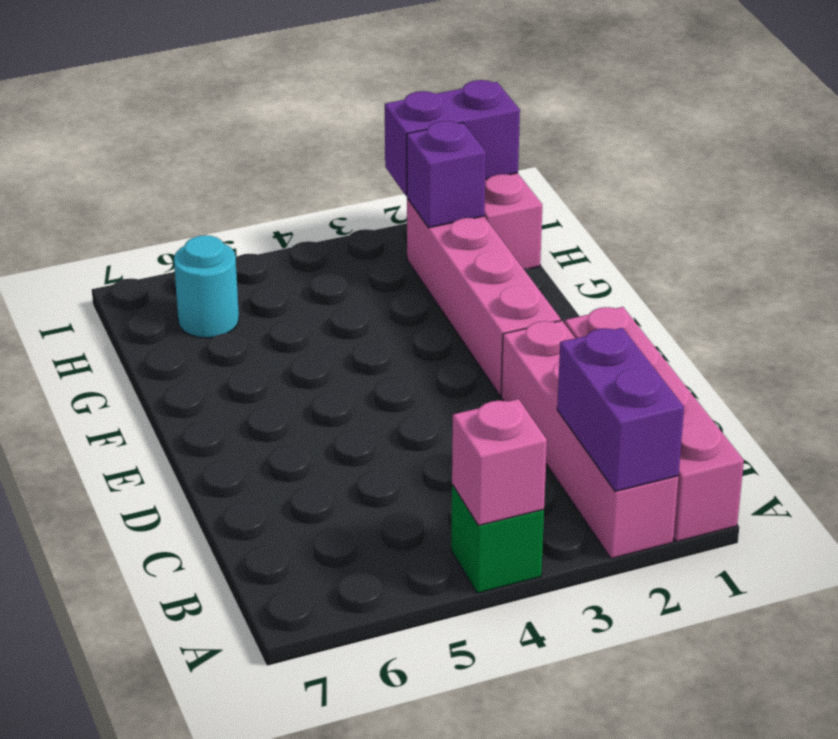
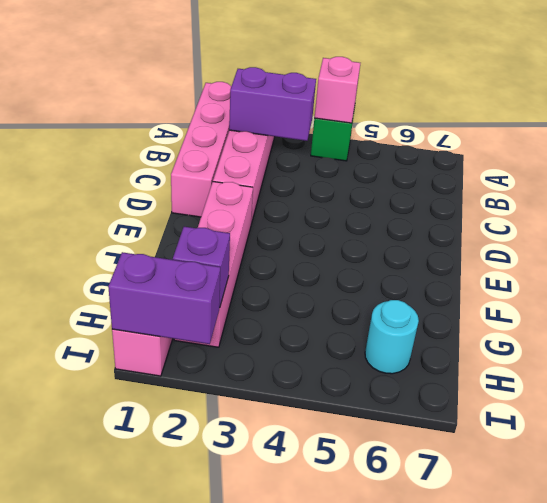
purple brick A2:B2 level 2 -> purple brick B2:B3 level 2

